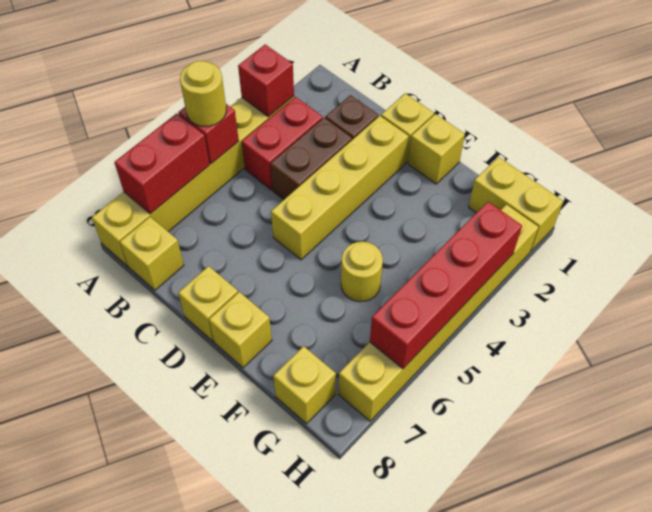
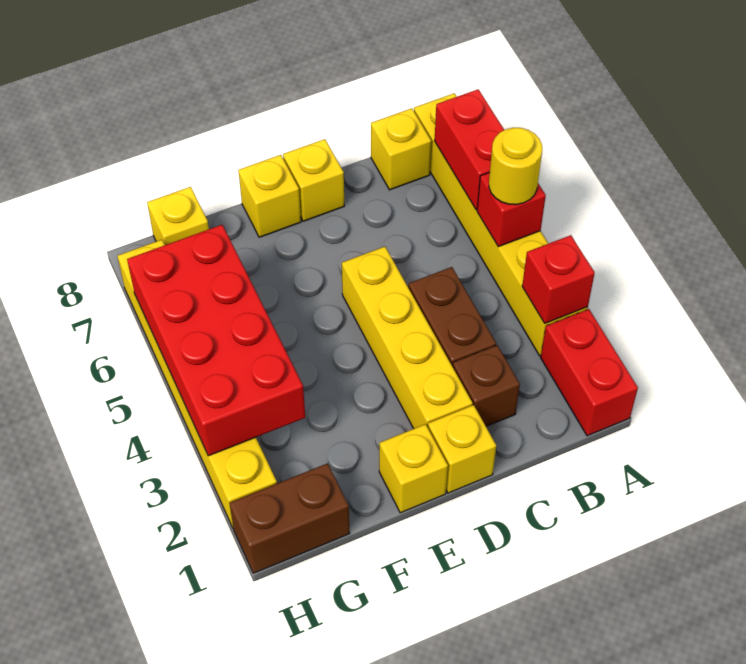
red brick B3:B4 level 1 -> red brick A1:A2 level 1
yellow round brick F5 level 1 -> none
yellow brick G1:H1 level 1 -> brown brick G1:H1 level 1
red brick H3:H6 level 2 -> red brick G3:H6 level 2

